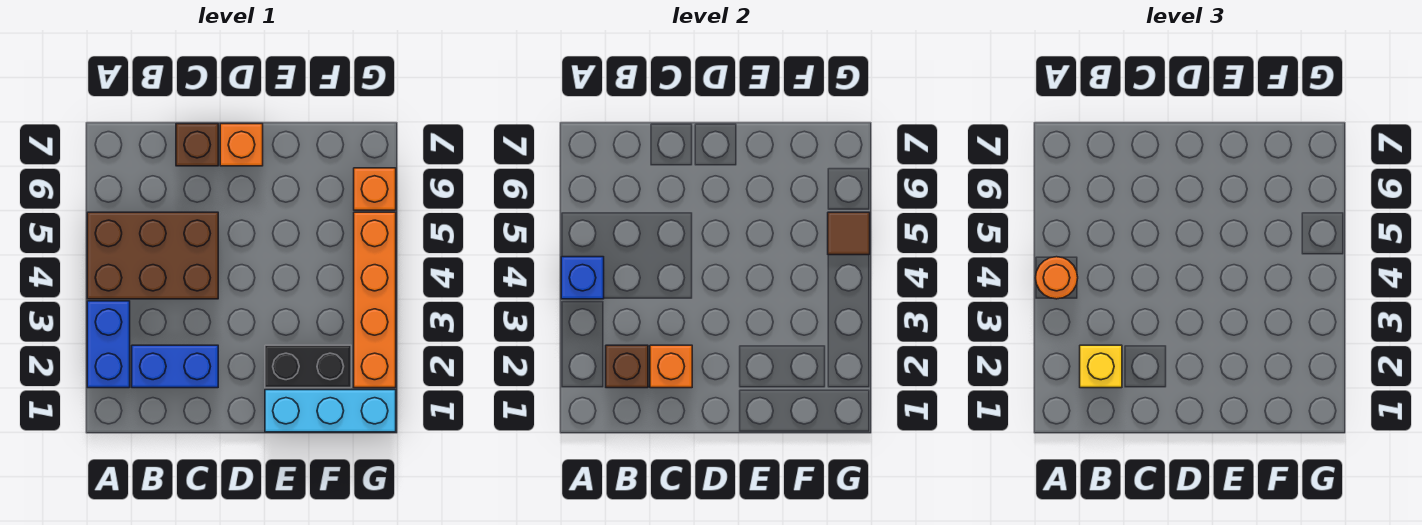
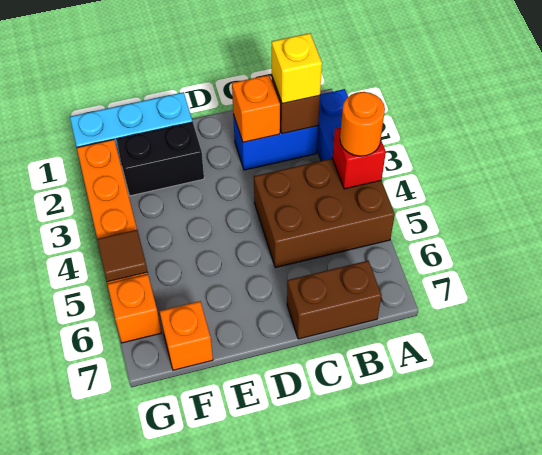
blue brick A4 level 2 -> red brick A4 level 2
brown brick C7 level 1 -> brown brick B7:C7 level 1
orange brick D7 level 1 -> orange brick F7 level 1

